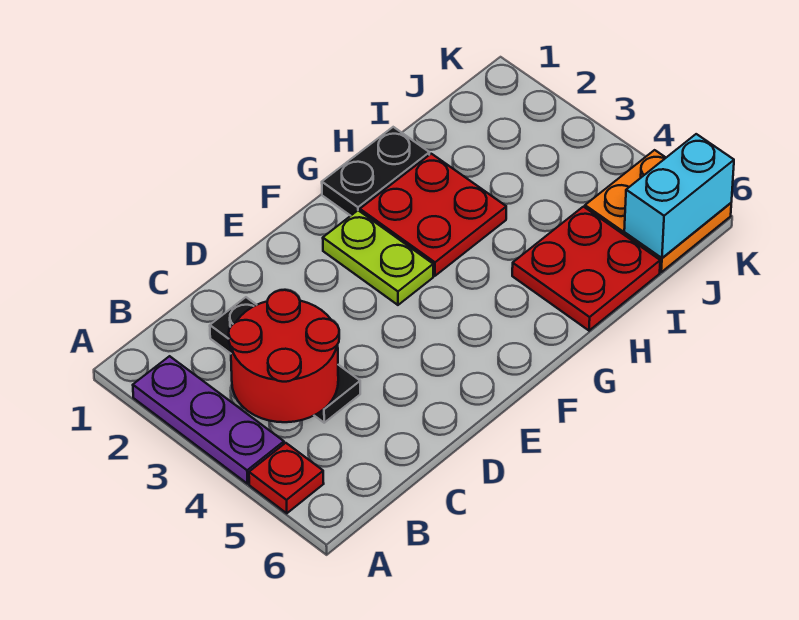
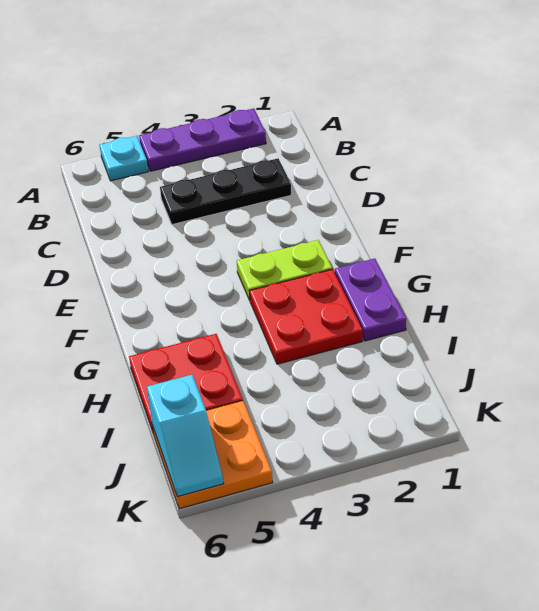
red plate A5 level 1 -> cyan plate A5 level 1
red round brick B3:C4 level 2 -> none
black plate G1:H1 level 1 -> purple plate G1:H1 level 1
cyan brick J6:K6 level 2 -> cyan slope J6:K6 level 2 top J

